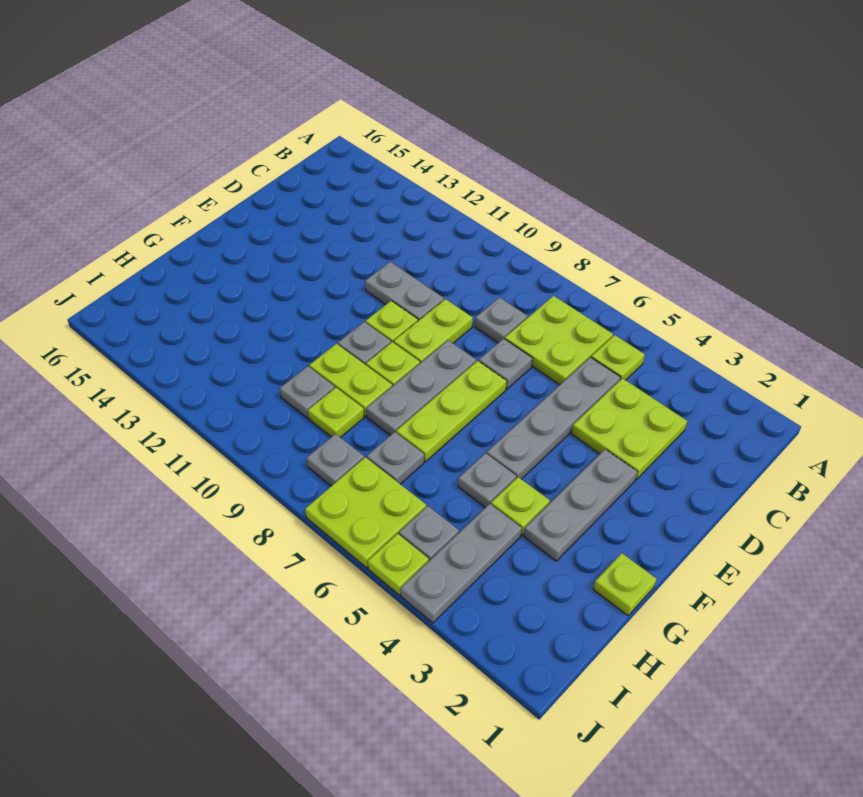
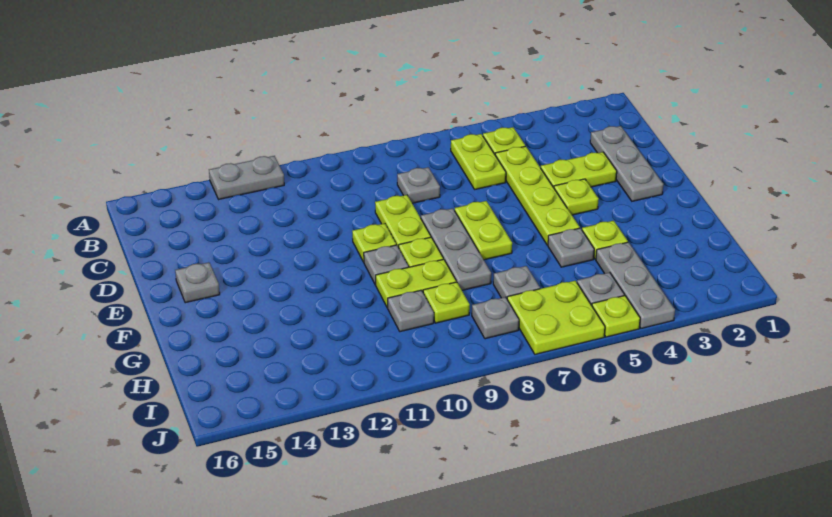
lime plate B6:C7 level 1 -> lime plate B6:C6 level 1
lime plate C3:D4 level 1 -> lime plate D3:D4 level 1
grey plate C5:F5 level 1 -> lime plate C5:F5 level 1
grey plate D7 level 1 -> grey plate E15 level 1
grey plate D10:D11 level 1 -> grey plate A12:A13 level 1
grey plate E3:G3 level 1 -> grey plate C2:E2 level 1
lime plate E7:G7 level 1 -> lime plate E7:F7 level 1
lime plate G1 level 1 -> lime plate E4 level 1

